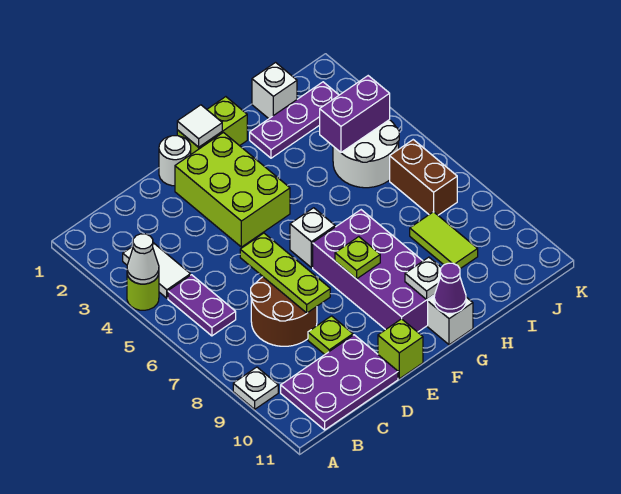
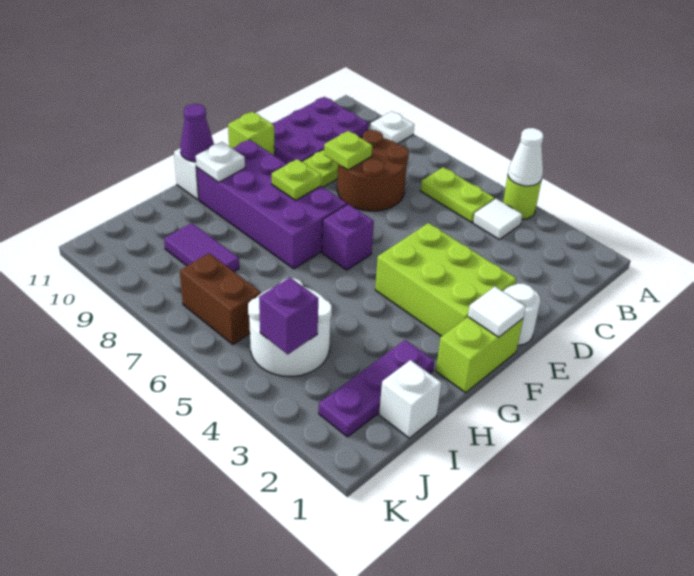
white tile B3:B4 level 1 -> white tile B4 level 1
purple plate B5:B6 level 1 -> lime plate B5:B6 level 1
lime plate D6:D8 level 2 -> lime plate D8 level 2
white brick F6 level 1 -> purple brick F6 level 1
purple brick I4:J4 level 2 -> purple brick J4 level 2
lime tile I8:I9 level 1 -> purple tile I8:I9 level 1

